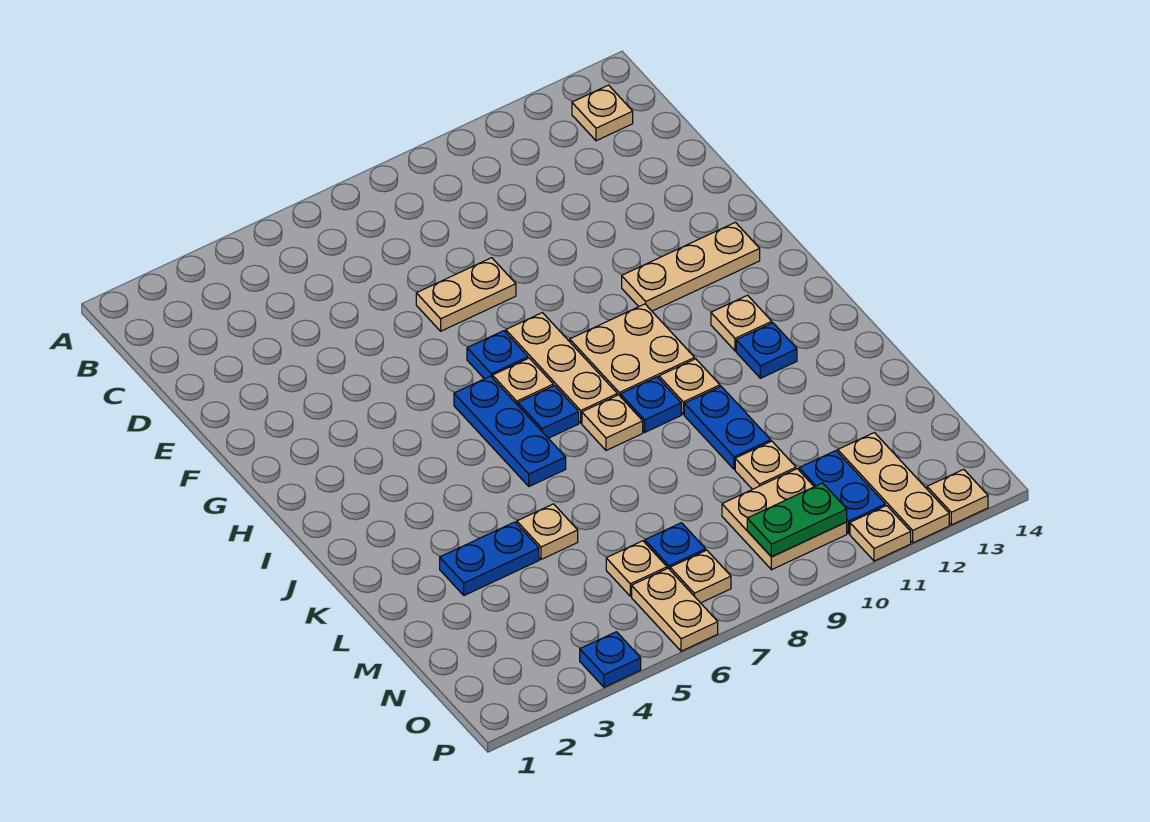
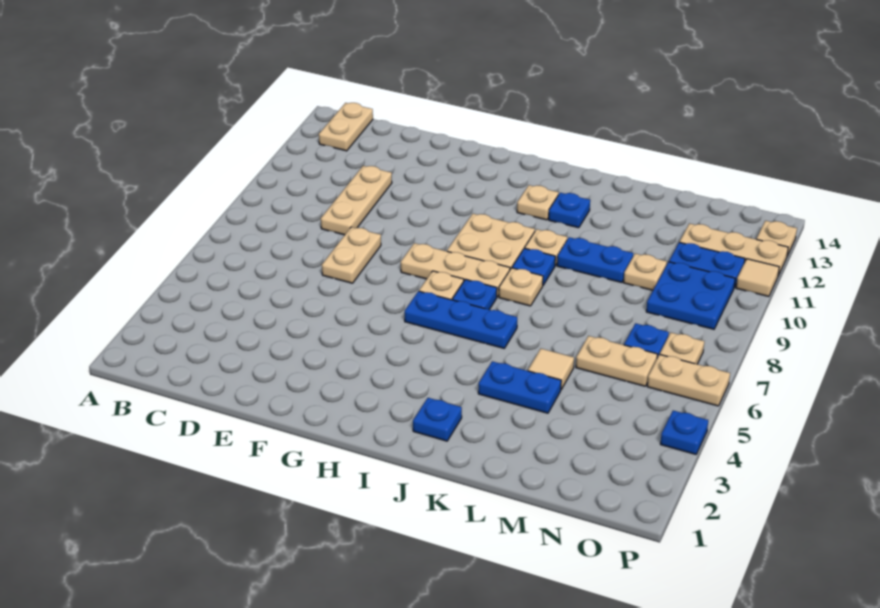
tan plate B13 level 1 -> tan plate B13:B14 level 1
blue plate G7 level 1 -> blue plate J2 level 1
tan plate G11:G13 level 1 -> tan plate D9:D11 level 1
blue plate L3:L4 level 1 -> blue plate K4:L4 level 1
tan plate L5 level 1 -> tan tile L5 level 1
tan plate N6 level 1 -> tan plate M6:N6 level 1
tan plate N9:O10 level 1 -> blue plate N9:O10 level 1
green plate O9:O10 level 2 -> none
tan plate P11 level 1 -> tan tile P11 level 1

